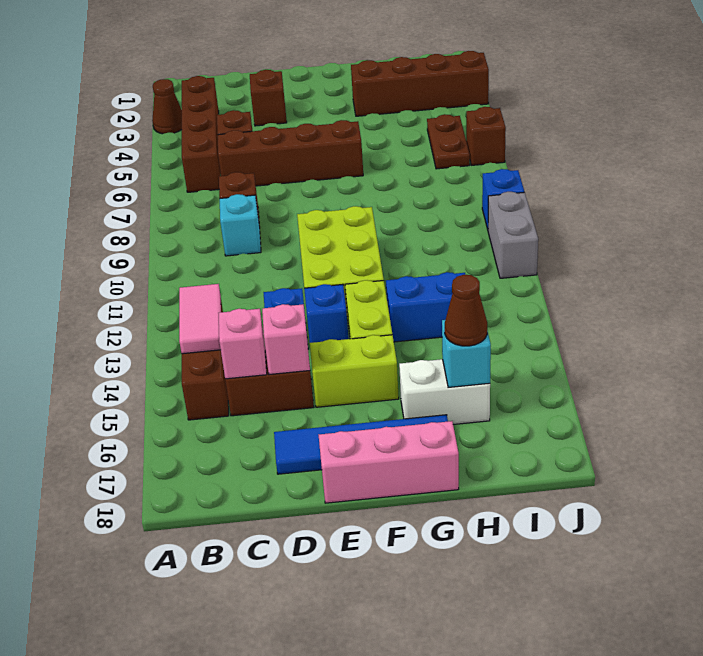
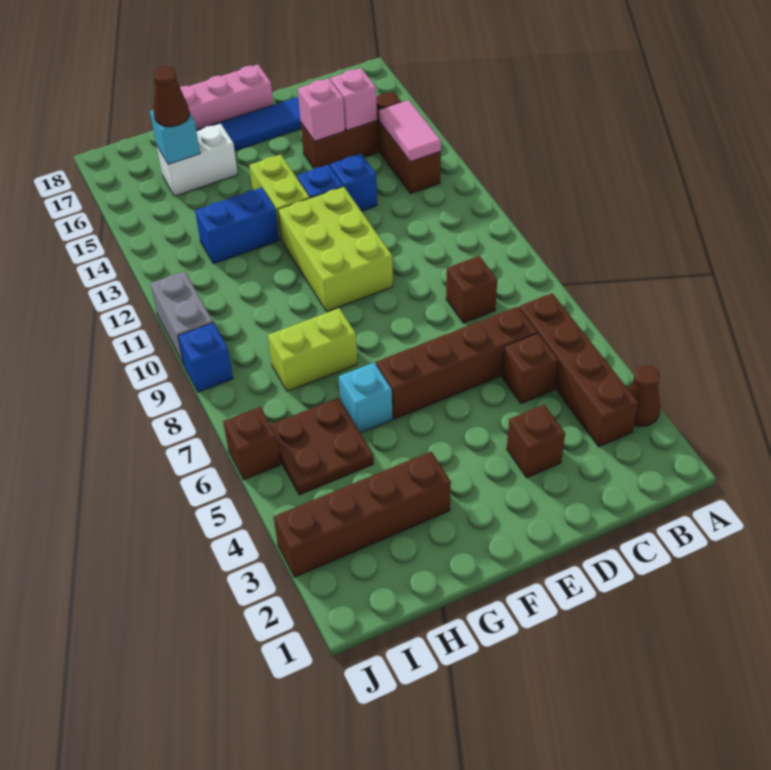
cyan brick C9 level 1 -> cyan brick G6 level 1
lime brick E15:F15 level 1 -> lime brick G8:H8 level 1
brown plate I5:I6 level 1 -> brown plate H5:I6 level 1

